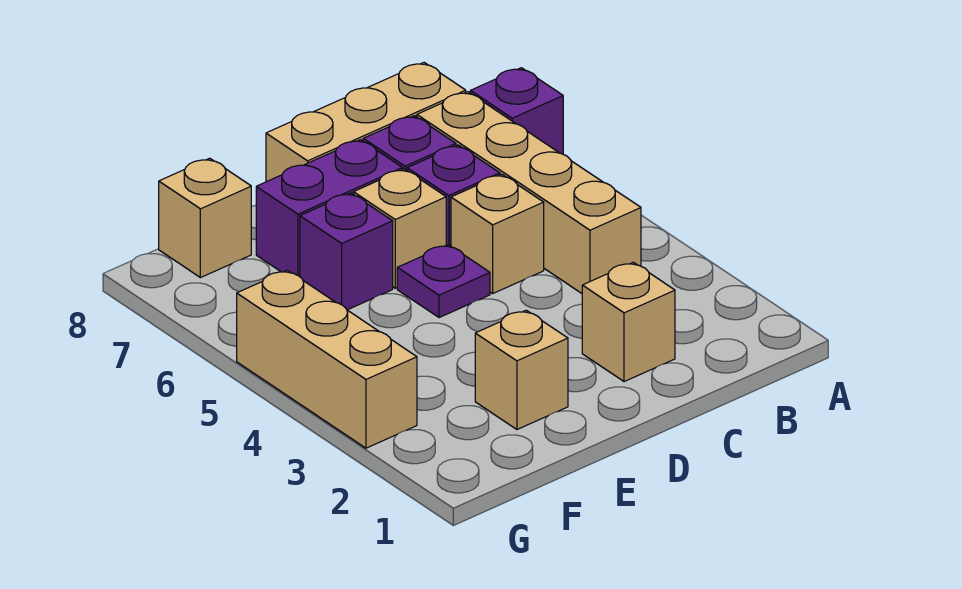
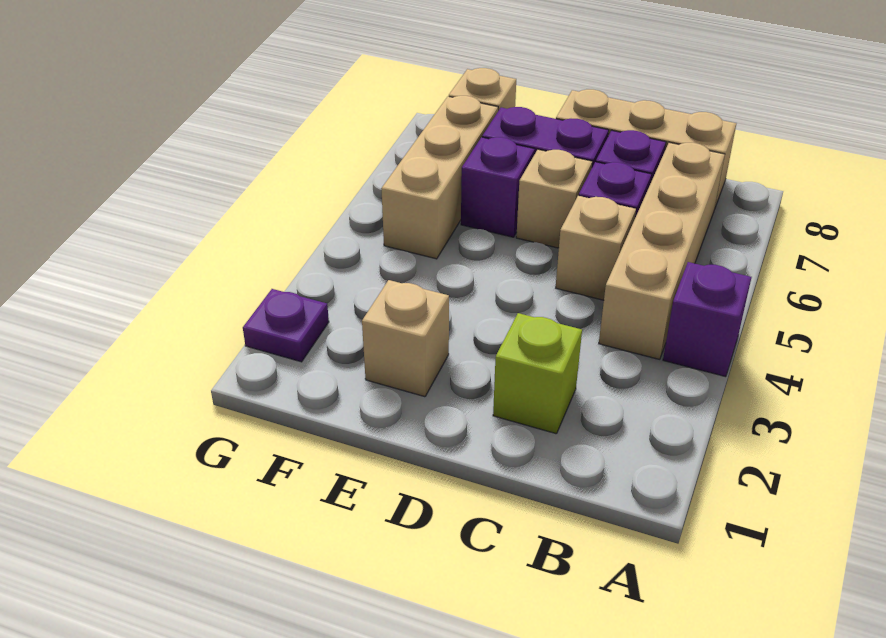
purple brick A7 level 1 -> purple brick A4 level 1
tan brick C2 level 1 -> lime brick C2 level 1
purple plate D5 level 1 -> purple plate G2 level 1
tan brick G3:G5 level 1 -> tan brick F5:F7 level 1

